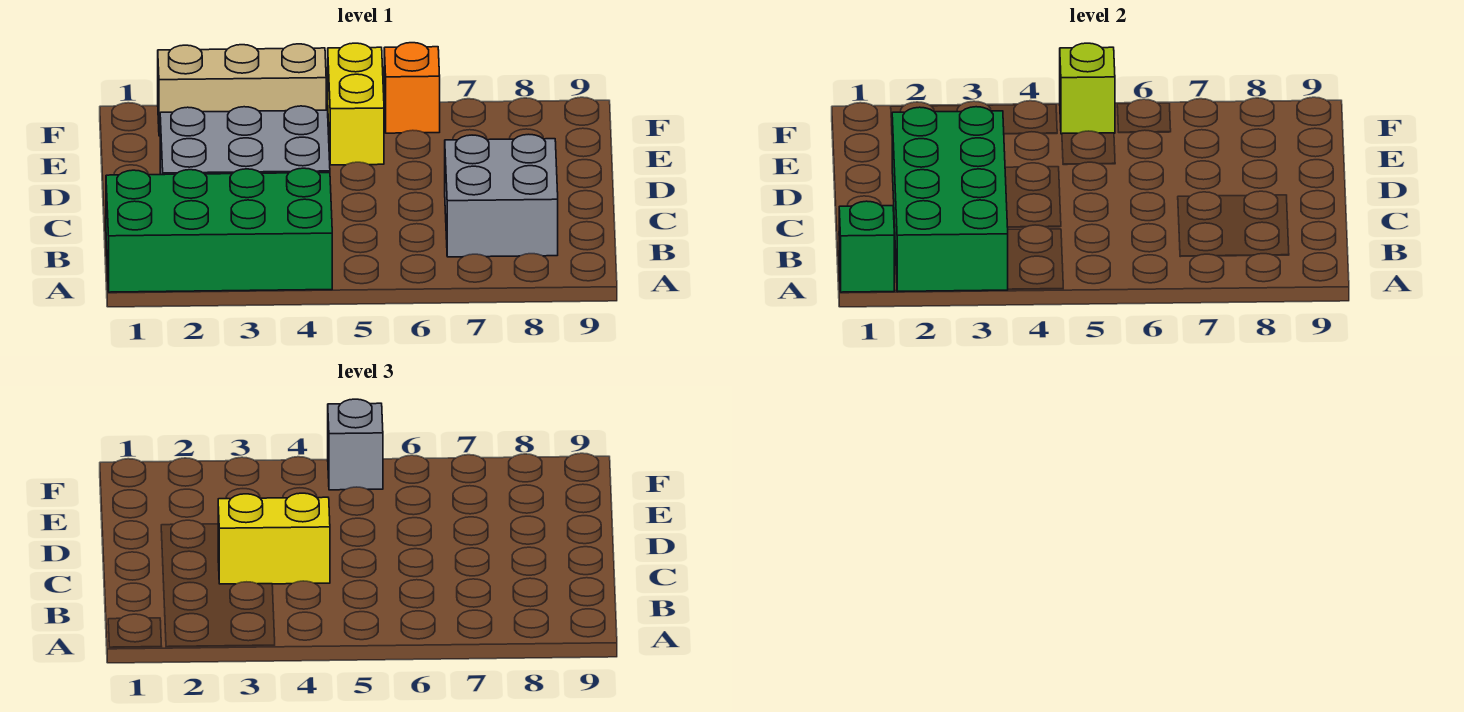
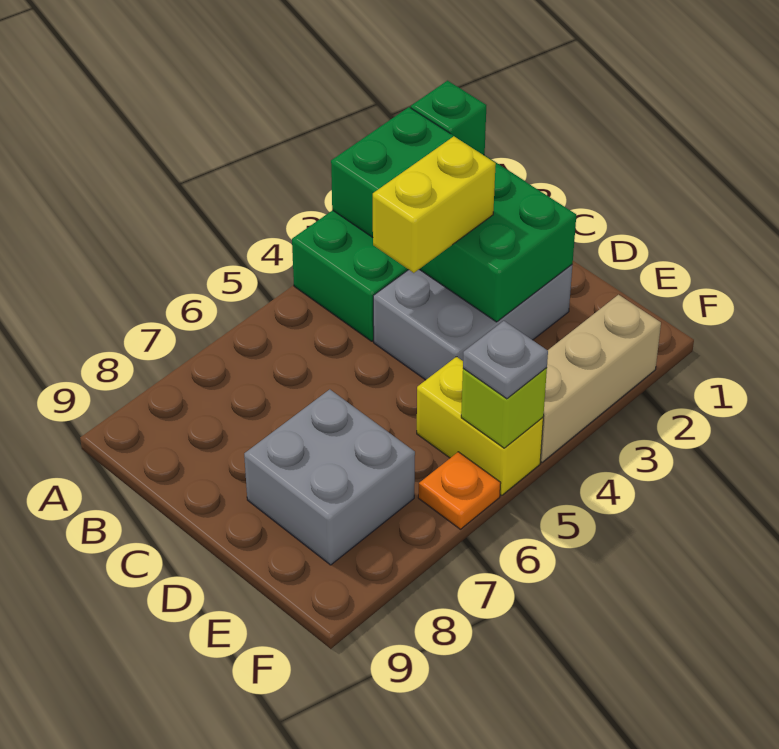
grey brick B7:C8 level 1 -> grey brick D7:E8 level 1
grey brick F5 level 3 -> grey plate F5 level 3
orange brick F6 level 1 -> orange plate F6 level 1

